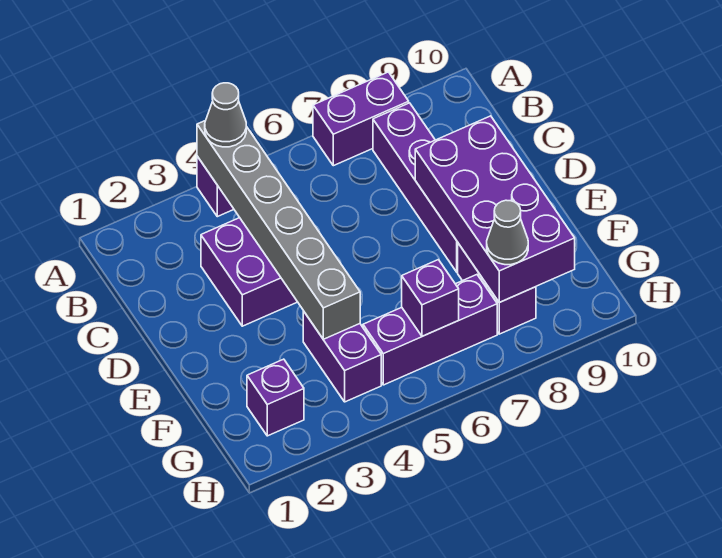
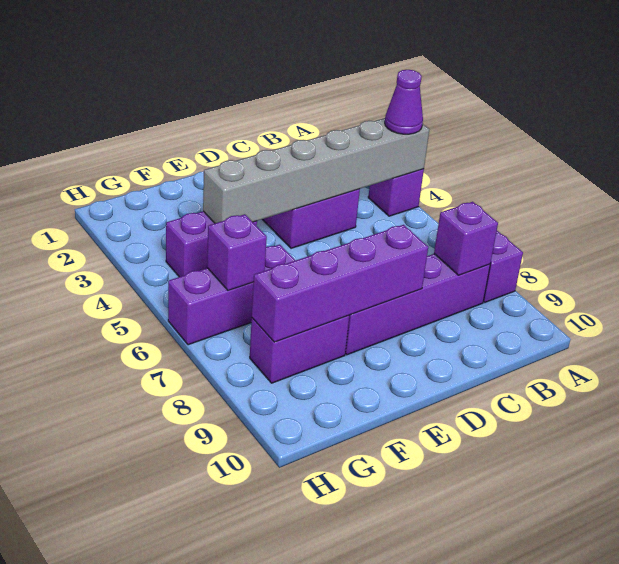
grey cone A4 level 3 -> purple cone A4 level 3
purple brick D8:G9 level 2 -> purple brick D8:G8 level 2
purple brick G2 level 1 -> purple brick B8 level 2
purple brick G5:G7 level 1 -> purple brick F6:H6 level 1
grey cone G8 level 3 -> none

